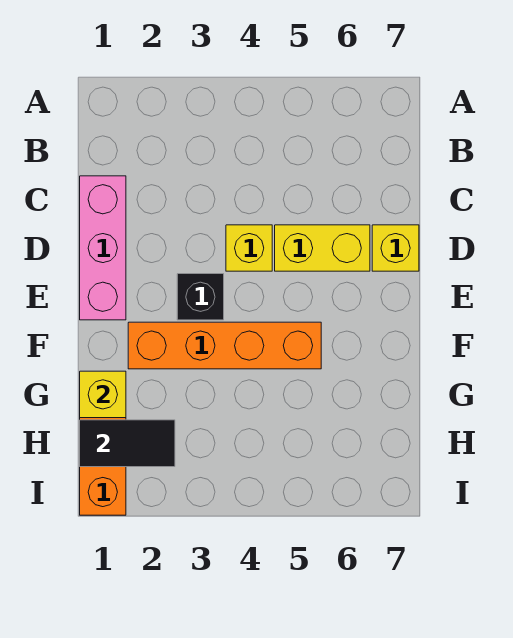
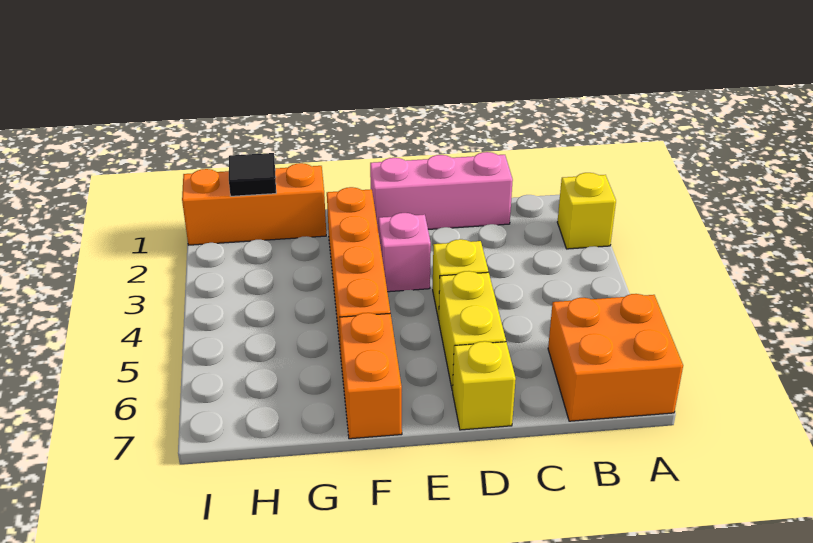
none -> orange brick A6:B7 level 1
black brick E3 level 1 -> pink brick E3 level 1
none -> orange brick F6:F7 level 1
yellow brick G1 level 2 -> yellow brick A2 level 1
black tile H1:H2 level 2 -> black tile H1 level 2

